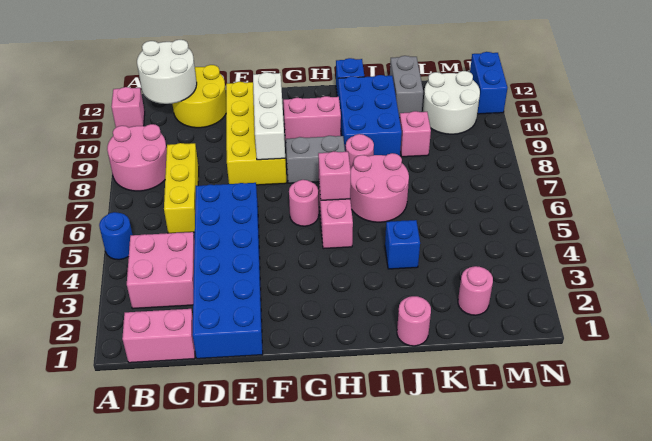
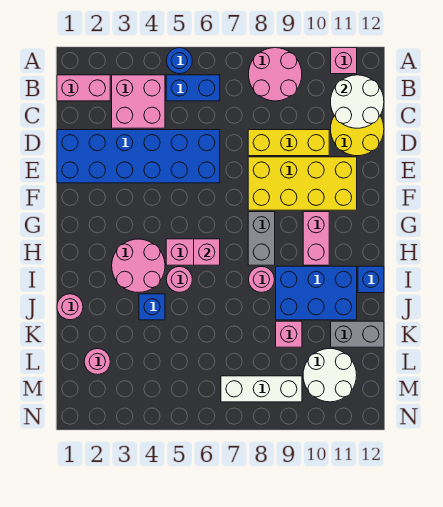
pink brick B1:C1 level 1 -> pink brick B1:B2 level 1
yellow brick C6:C8 level 1 -> yellow brick D8:D10 level 1
white brick F8:F10 level 2 -> white brick M7:M9 level 1
pink round brick G6 level 1 -> pink round brick I5 level 1
pink round brick I6:J7 level 1 -> pink round brick H3:I4 level 1
blue brick N11:N12 level 1 -> blue brick B5:B6 level 1

